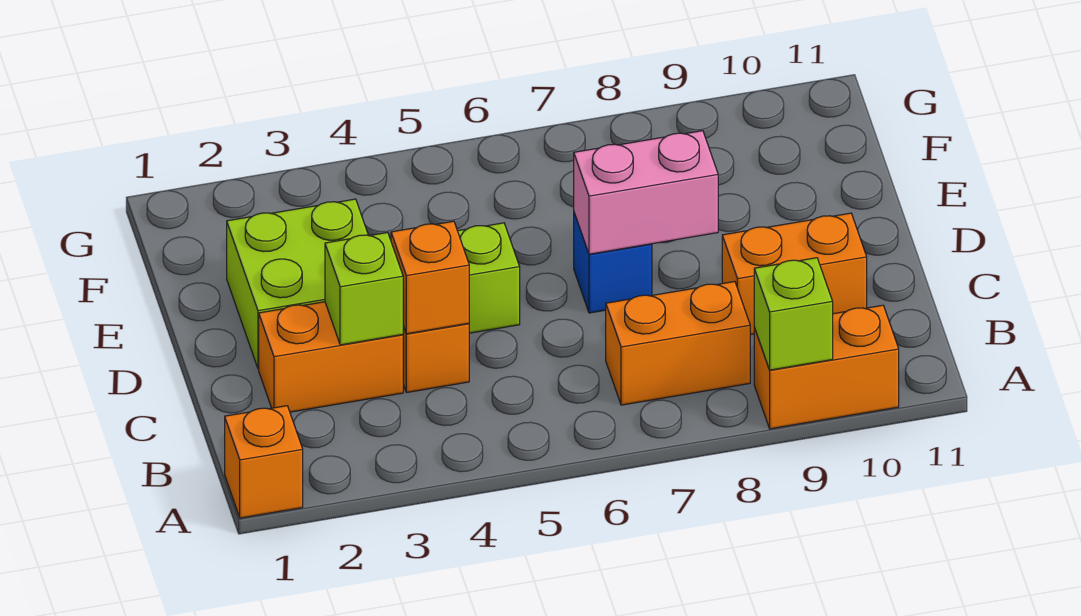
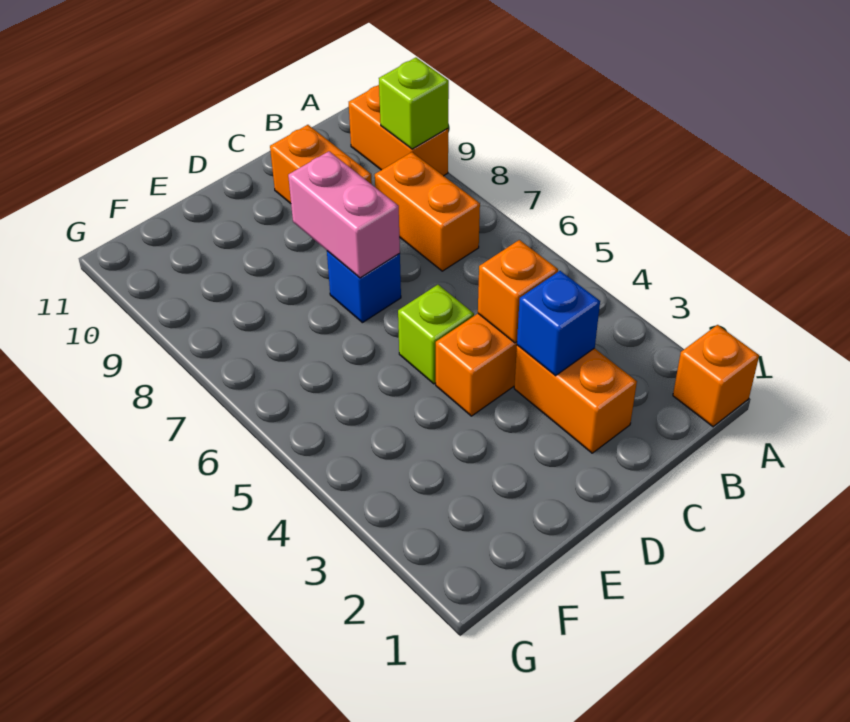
lime brick C3 level 2 -> blue brick C3 level 2
lime brick D2:E3 level 1 -> none

